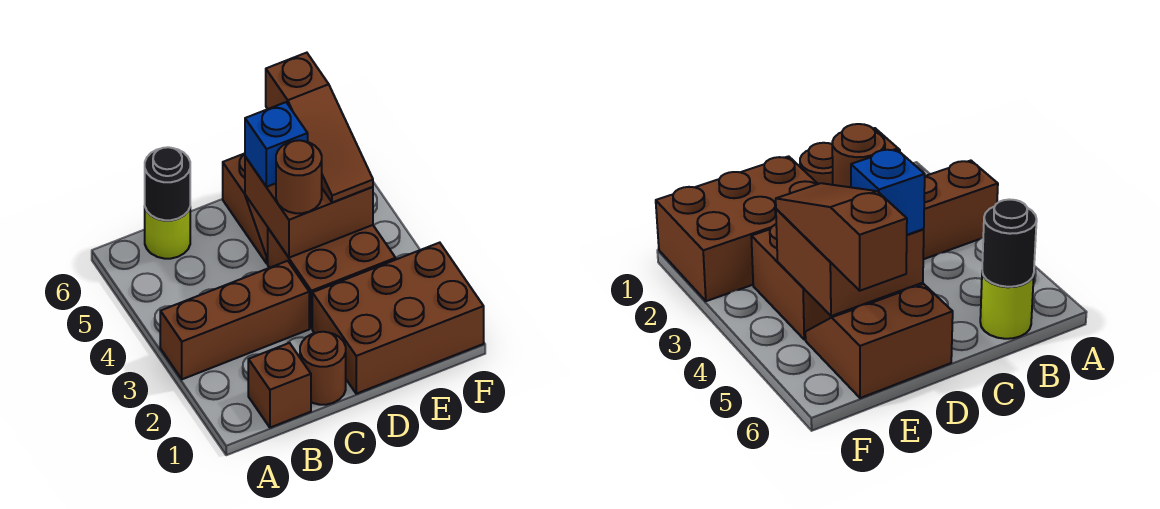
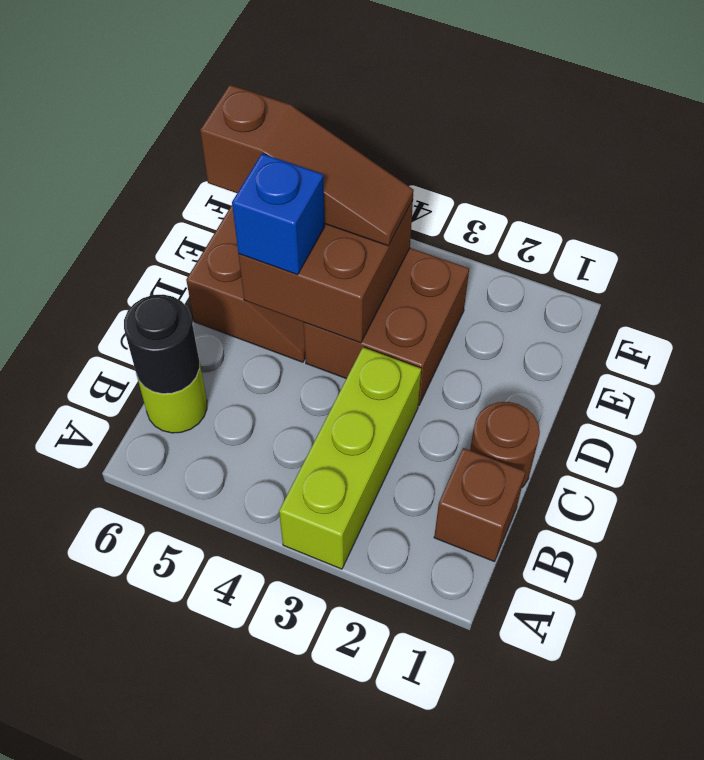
brown brick A3:C3 level 1 -> lime brick A3:C3 level 1
brown brick D1:F2 level 1 -> none
brown round brick D4 level 3 -> none

